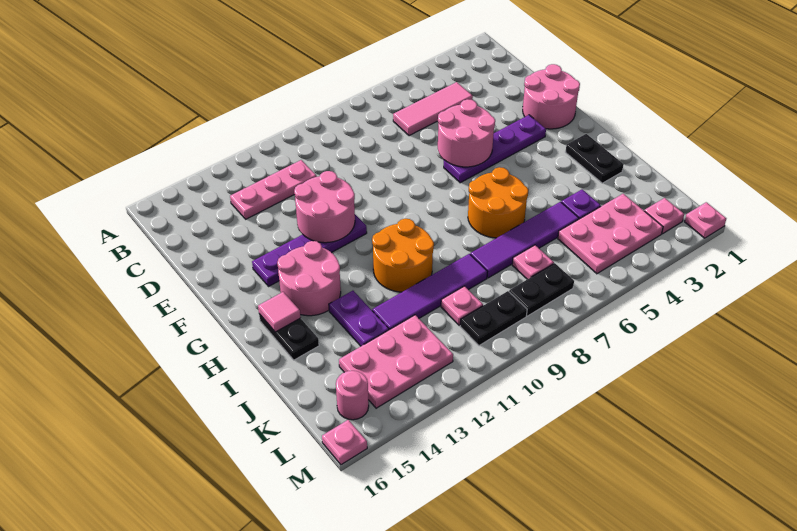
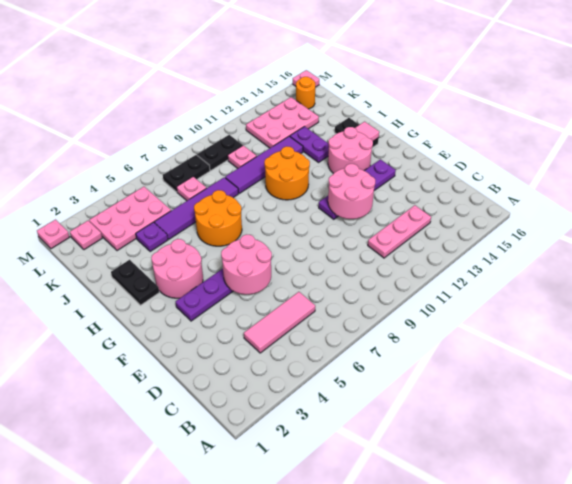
pink round brick E1:F2 level 1 -> pink round brick G3:H4 level 1
pink round brick L15 level 1 -> orange round brick L15 level 1

